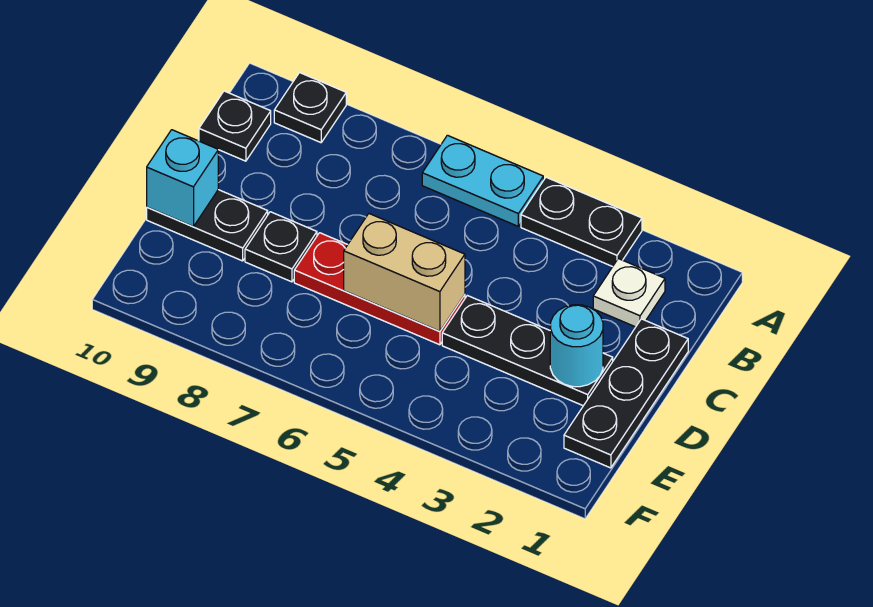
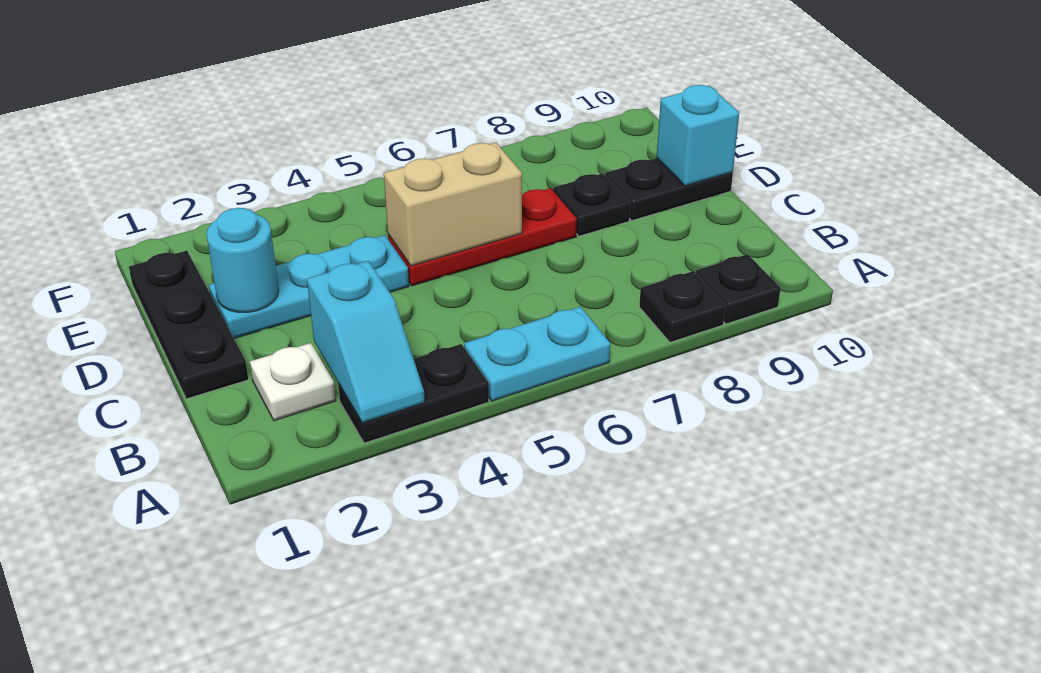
none -> cyan slope A3:B3 level 2 top B
black plate B10 level 1 -> black plate A8 level 1
black plate D2:D4 level 1 -> cyan plate D2:D4 level 1

